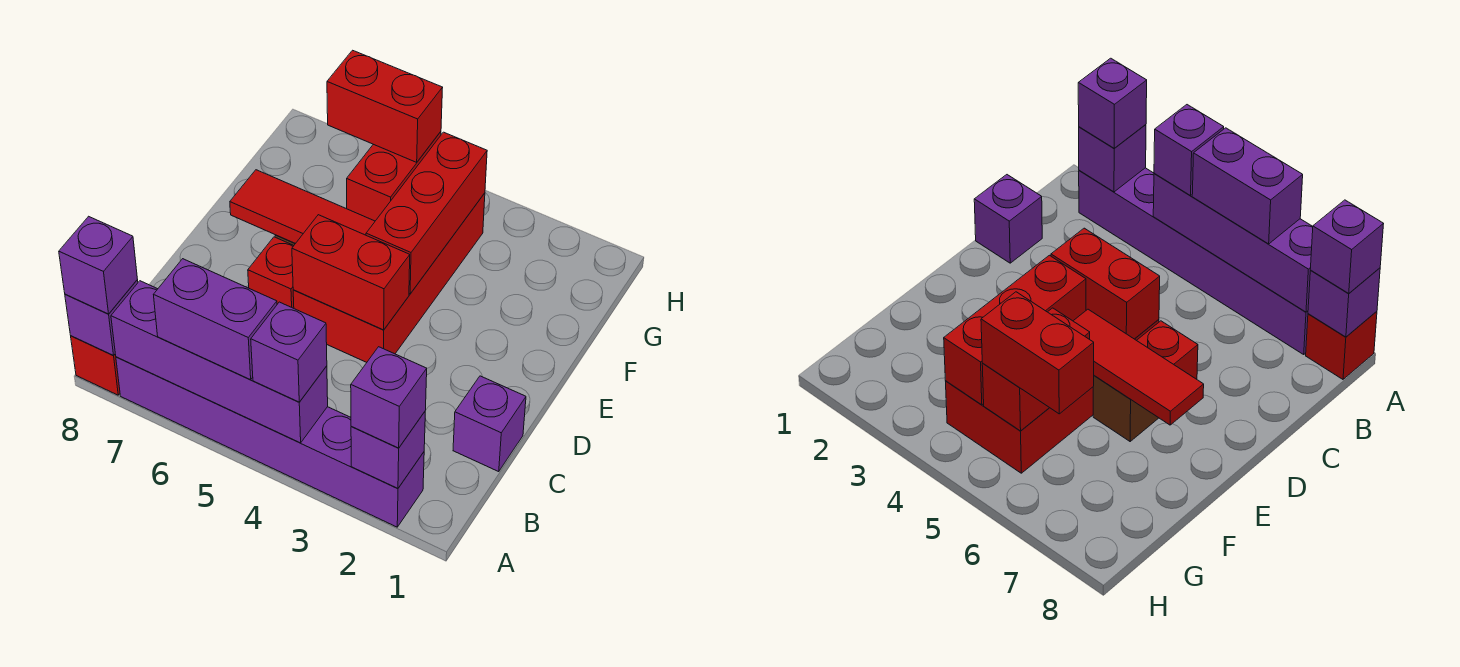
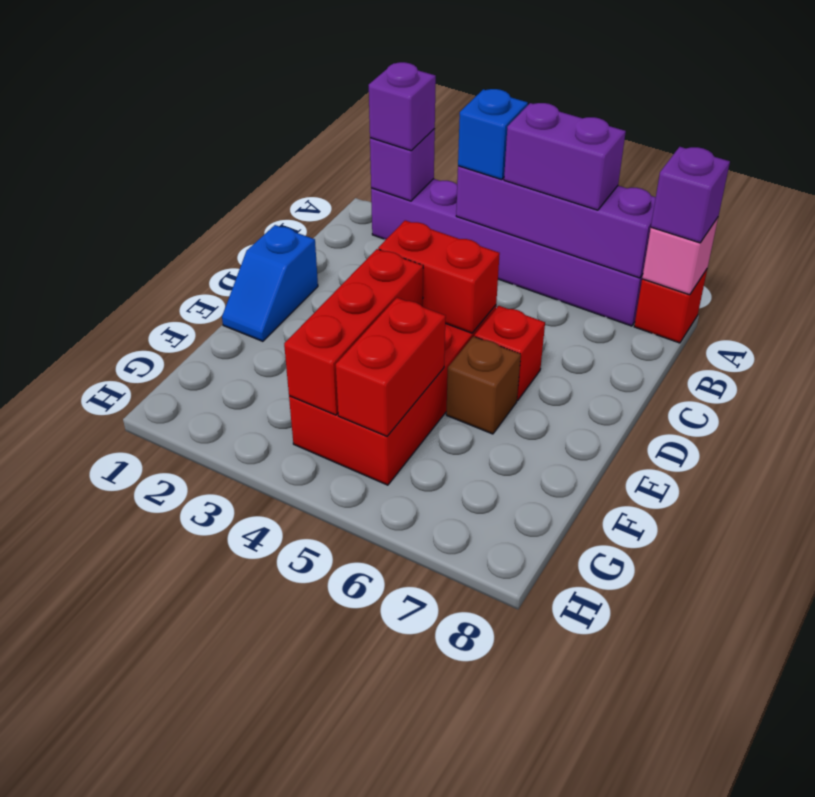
purple brick A4 level 3 -> blue brick A4 level 3
purple brick A8 level 2 -> pink brick A8 level 2
purple brick C1 level 1 -> none
none -> blue slope D1:E1 level 1 top D
red tile E5:E7 level 2 -> none
red brick G5:G6 level 3 -> none

